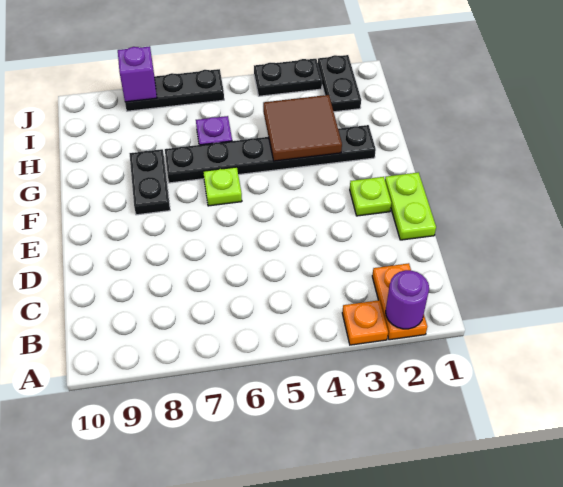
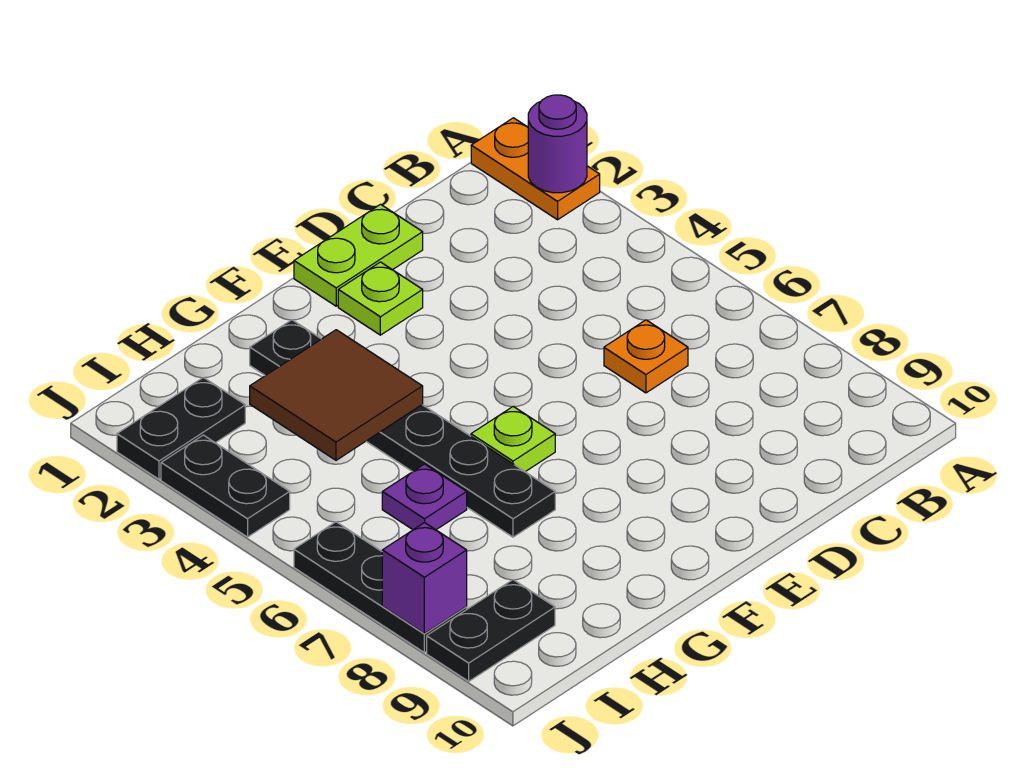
orange plate A2:B2 level 1 -> orange plate A1:A2 level 1
orange plate A3 level 1 -> orange plate C6 level 1
black plate F8:G8 level 1 -> black plate I9:J9 level 1

